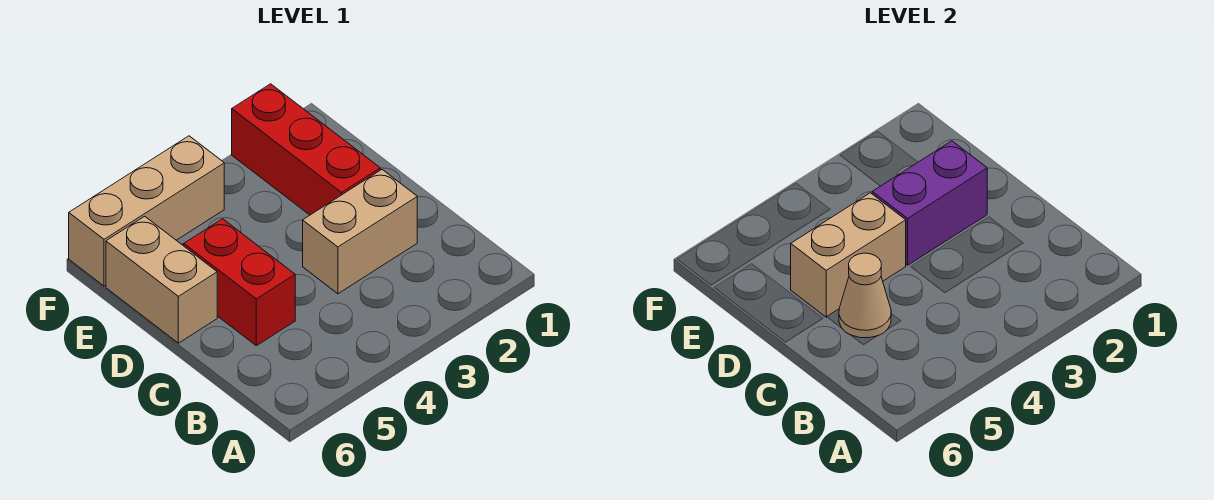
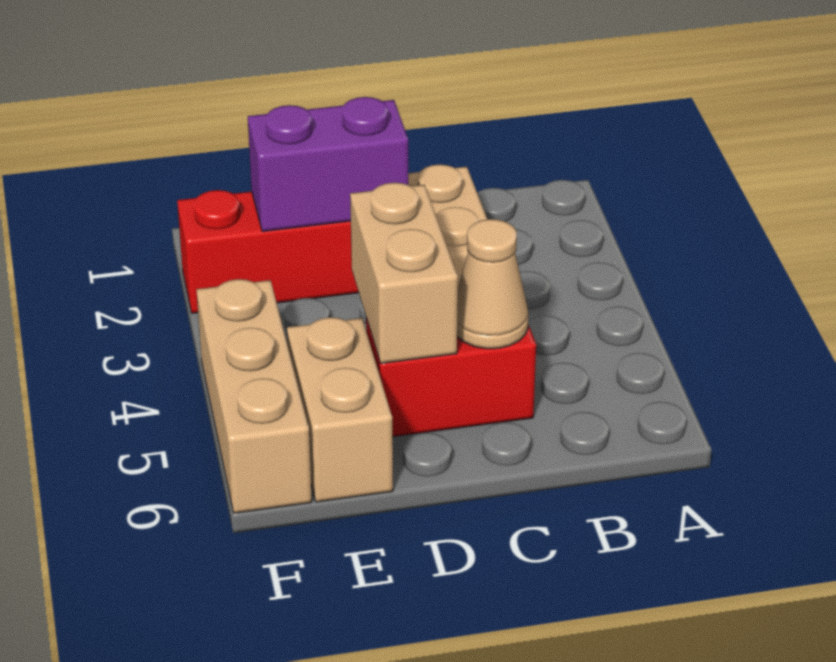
purple brick D2:D3 level 2 -> purple brick D2:E2 level 2
tan brick D6:E6 level 1 -> tan brick E5:E6 level 1

